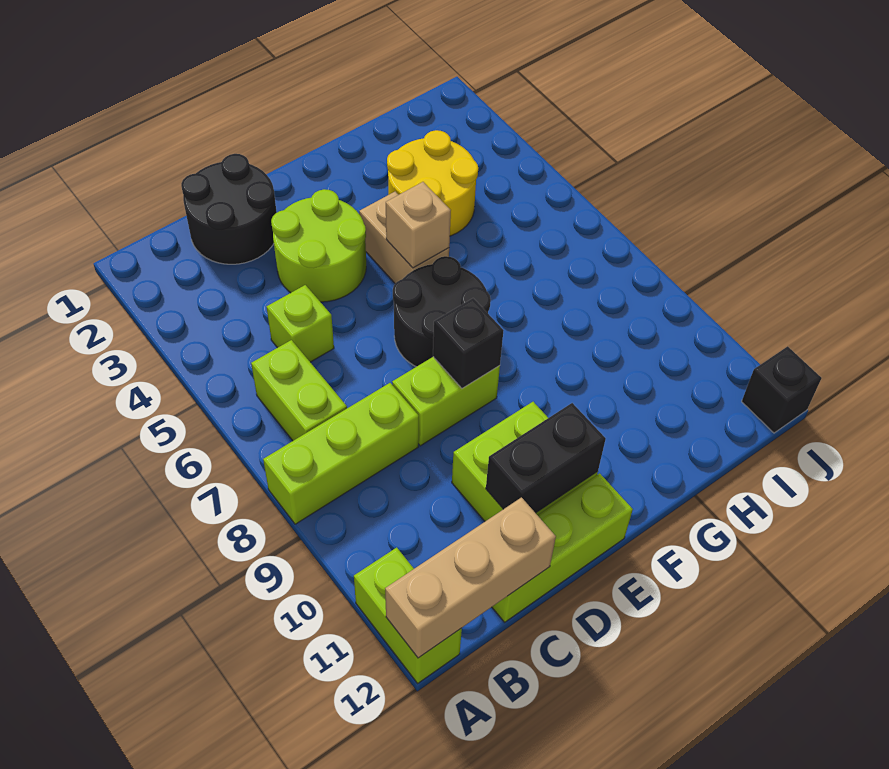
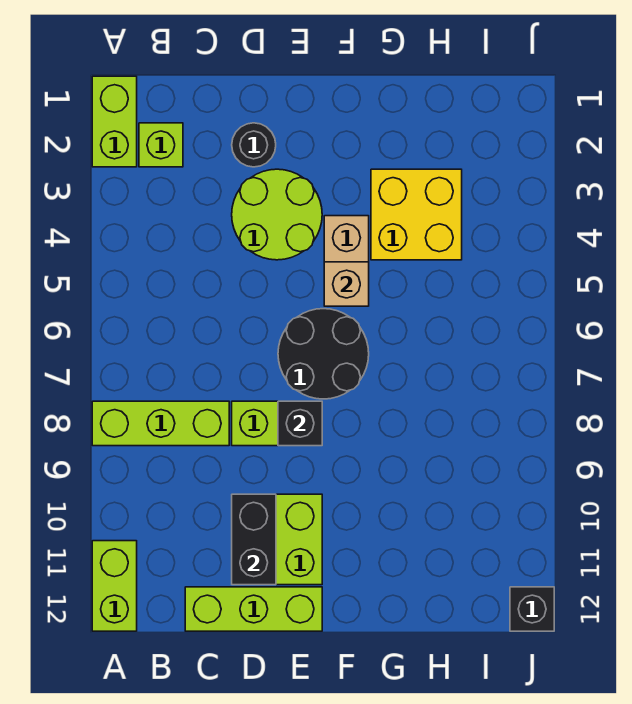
tan brick A12:C12 level 2 -> none
lime brick B6:B7 level 1 -> lime brick A1:A2 level 1
black round brick C1:D2 level 1 -> black round brick D2 level 1
lime brick C5 level 1 -> lime brick B2 level 1
black brick D11:E11 level 2 -> black brick D10:D11 level 2
yellow round brick G3:H4 level 1 -> yellow brick G3:H4 level 1

